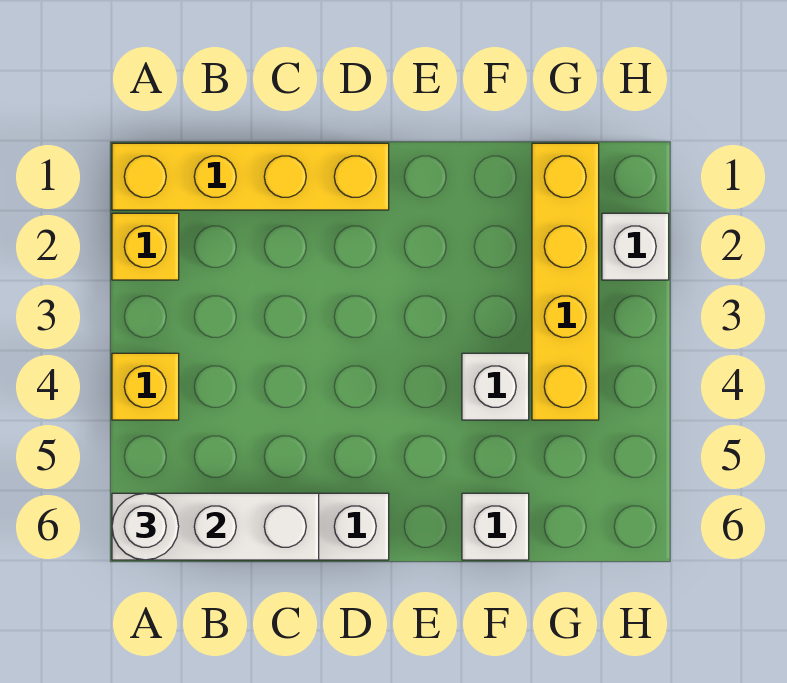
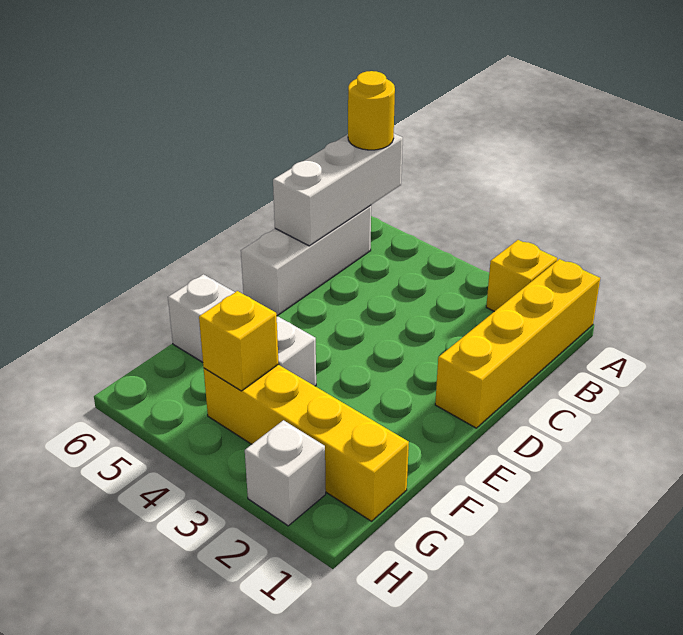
yellow brick A4 level 1 -> yellow brick G4 level 2
white round brick A6 level 3 -> yellow round brick A6 level 3

